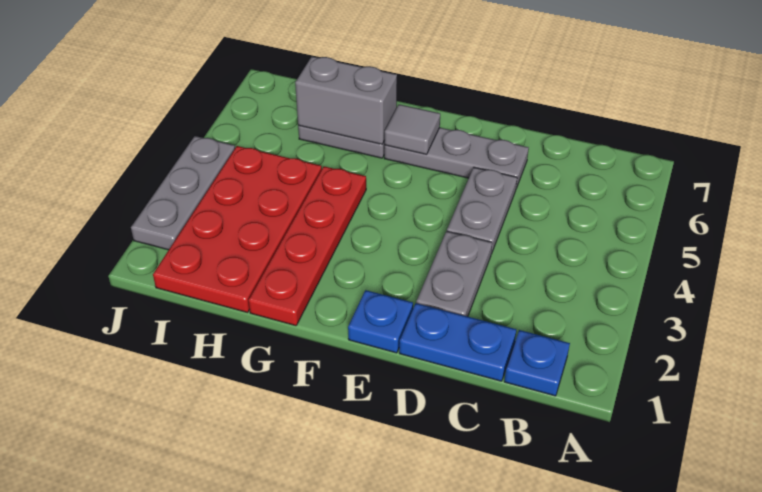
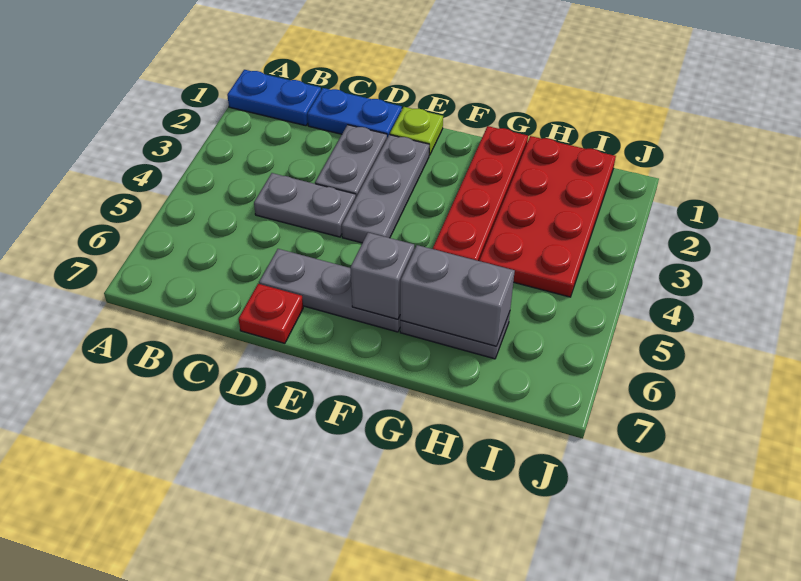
blue plate B1 level 1 -> blue plate A1:B1 level 1
grey plate D4:D5 level 1 -> grey plate C4:D4 level 1
none -> red plate D7 level 1
blue plate E1 level 1 -> lime plate E1 level 1
grey tile F6 level 2 -> grey brick F6 level 2
grey plate J2:J4 level 1 -> grey plate E2:E4 level 1

